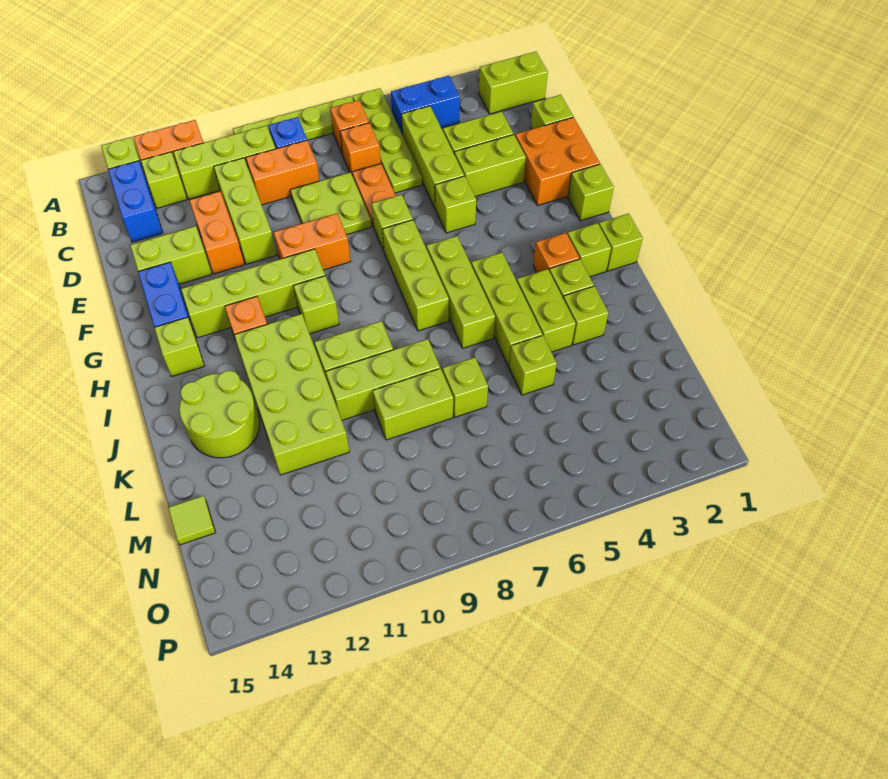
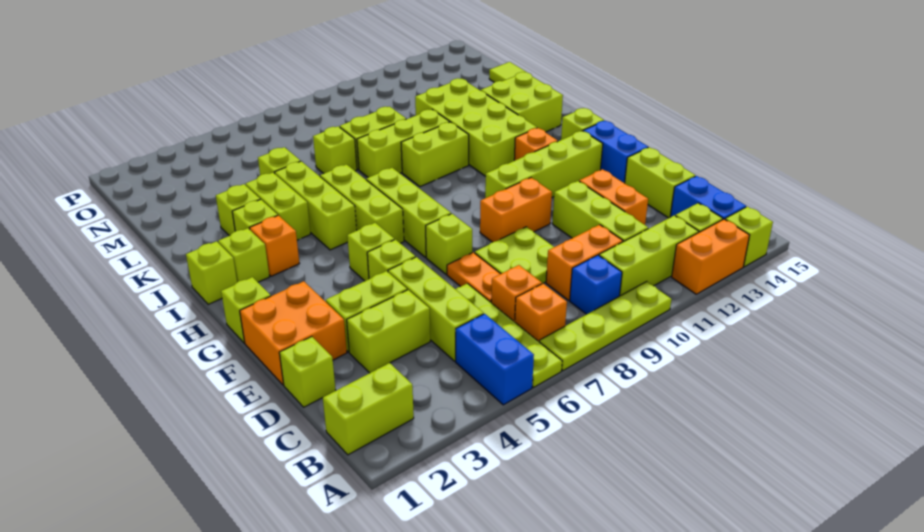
blue brick B4:B5 level 1 -> blue brick A5:B5 level 1
lime brick E13:E14 level 1 -> lime brick D14:E14 level 1
lime brick H10 level 1 -> lime brick G5 level 1
lime round brick J13:K14 level 1 -> lime brick J13:K14 level 1

